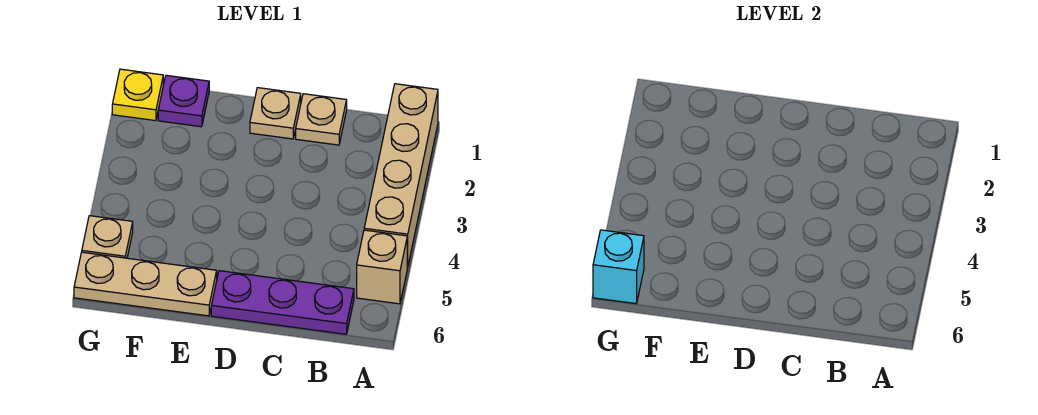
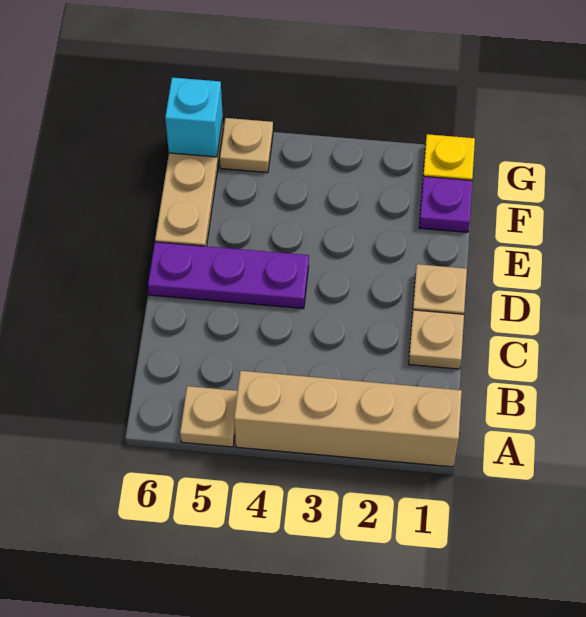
tan brick A5 level 1 -> tan plate A5 level 1
purple plate B6:D6 level 1 -> purple plate D4:D6 level 1

